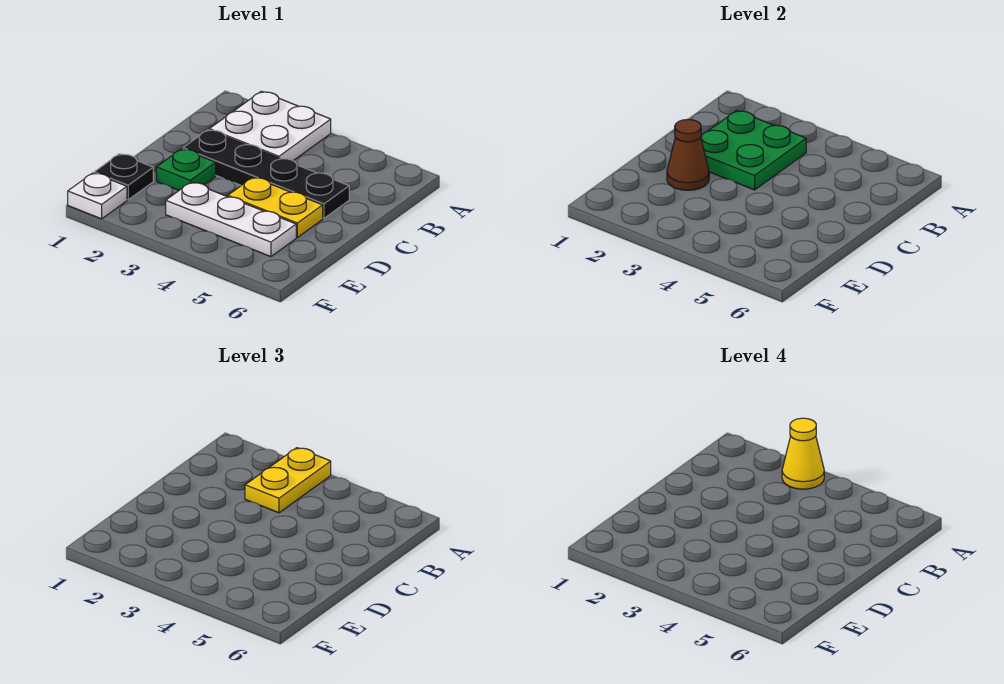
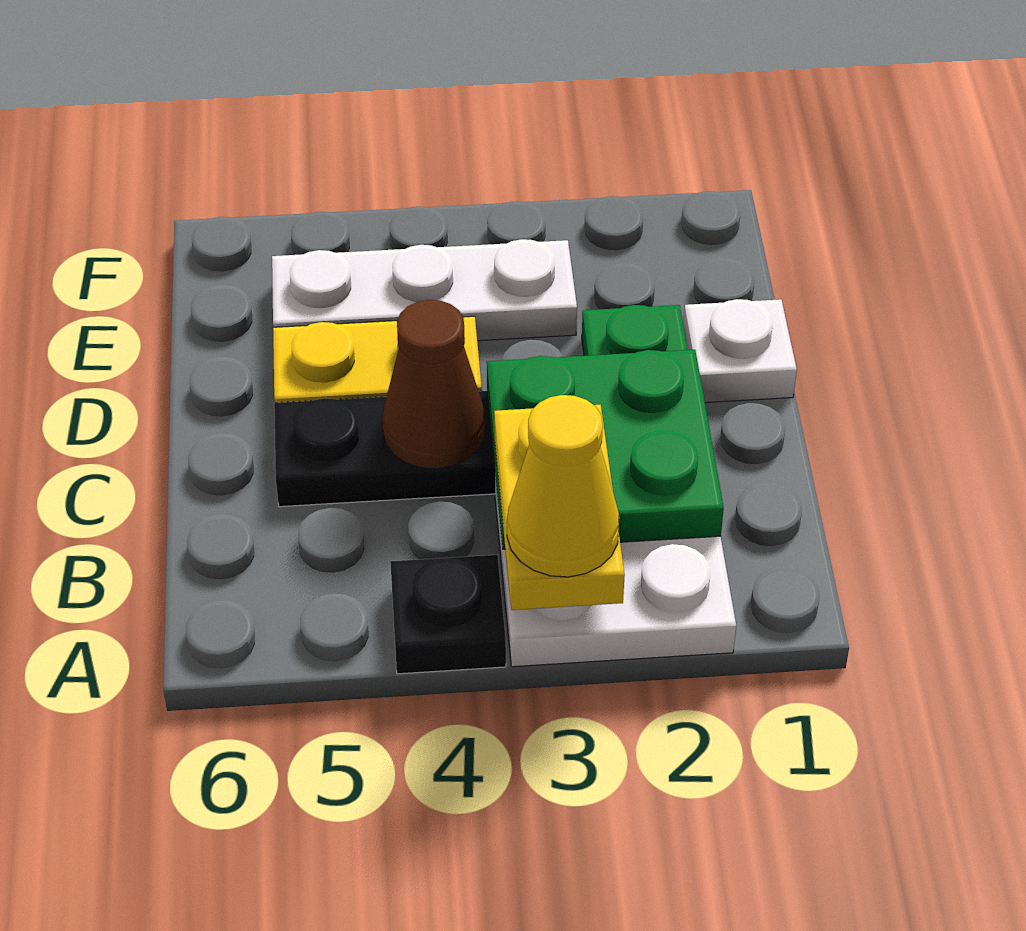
brown cone D2 level 2 -> brown cone C4 level 2
black plate E1 level 1 -> black plate A4 level 1
white plate F1 level 1 -> white plate D1 level 1

